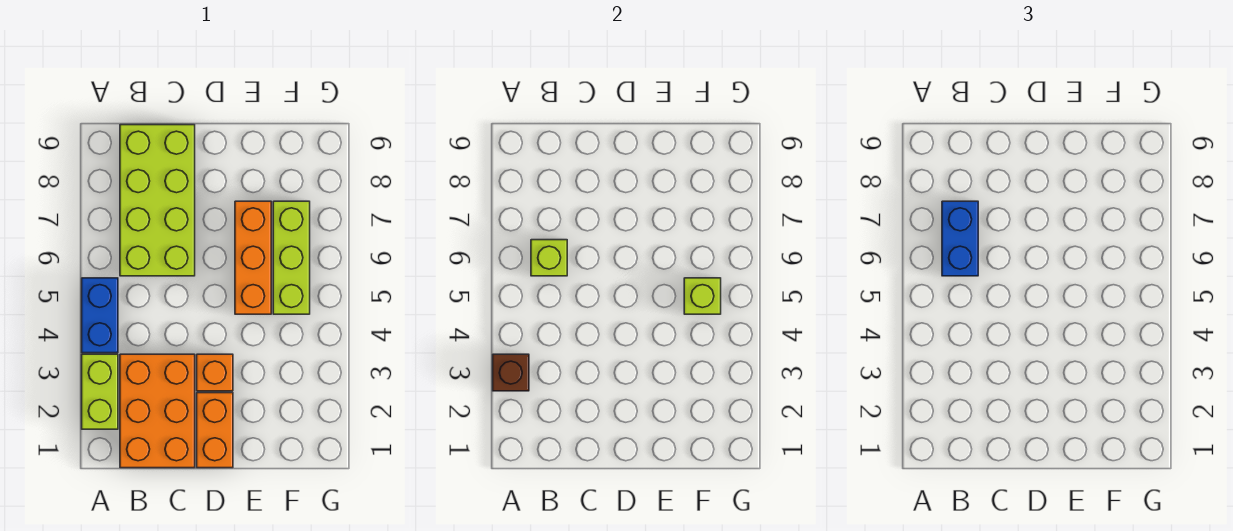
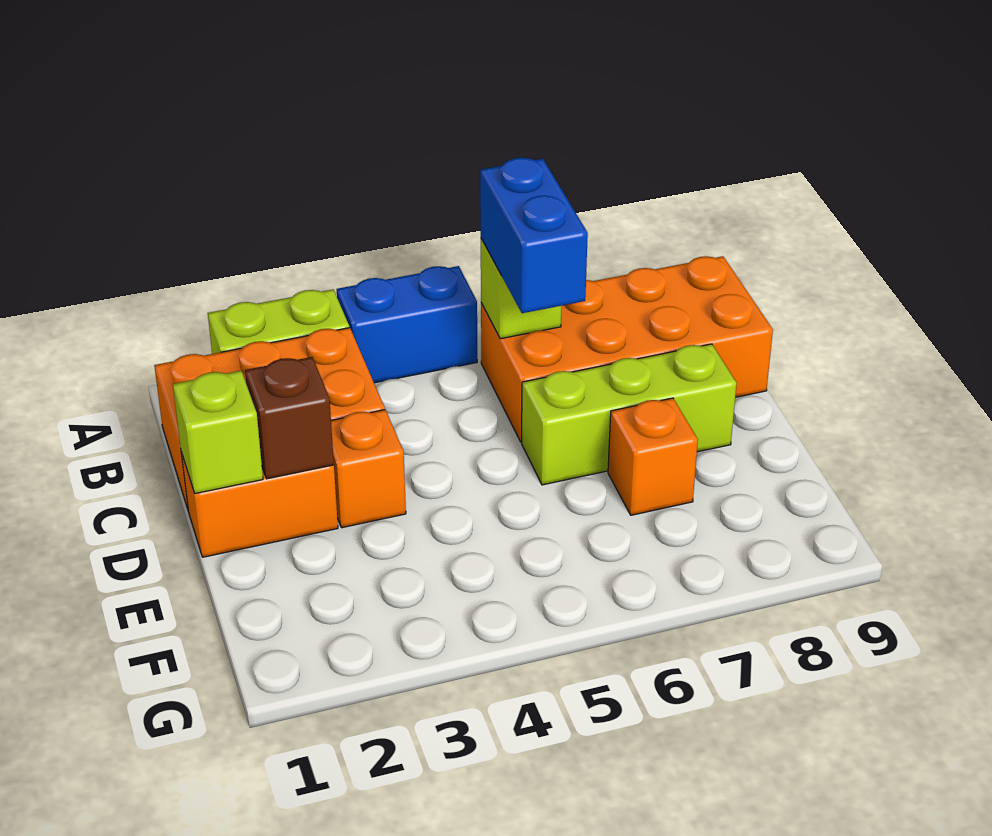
brown brick A3 level 2 -> brown brick D2 level 2
lime brick B6:C9 level 1 -> orange brick B6:C9 level 1
blue brick B6:B7 level 3 -> blue brick B6:C6 level 3
orange brick E5:E7 level 1 -> orange brick E7 level 1
lime brick F5:F7 level 1 -> lime brick D6:D8 level 1
lime brick F5 level 2 -> lime brick D1 level 2

